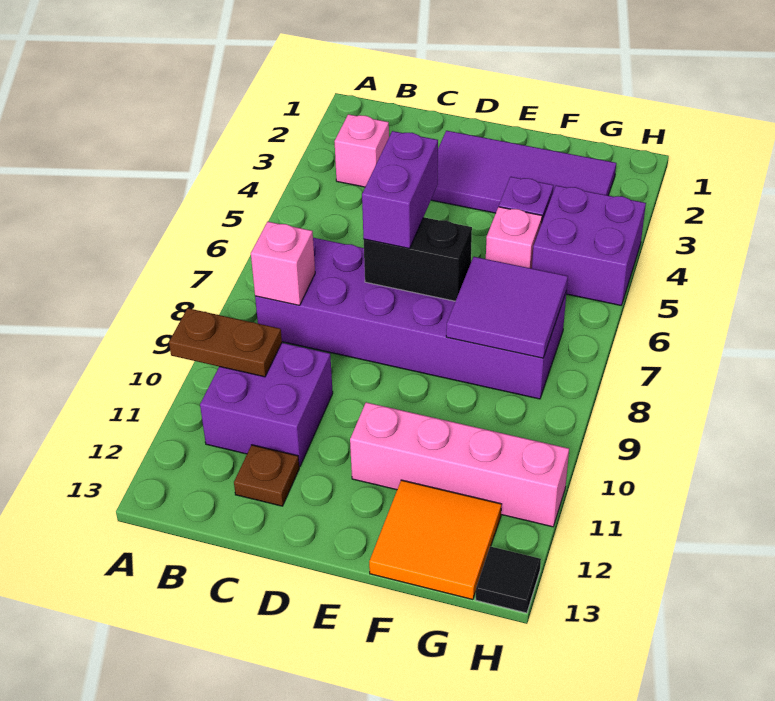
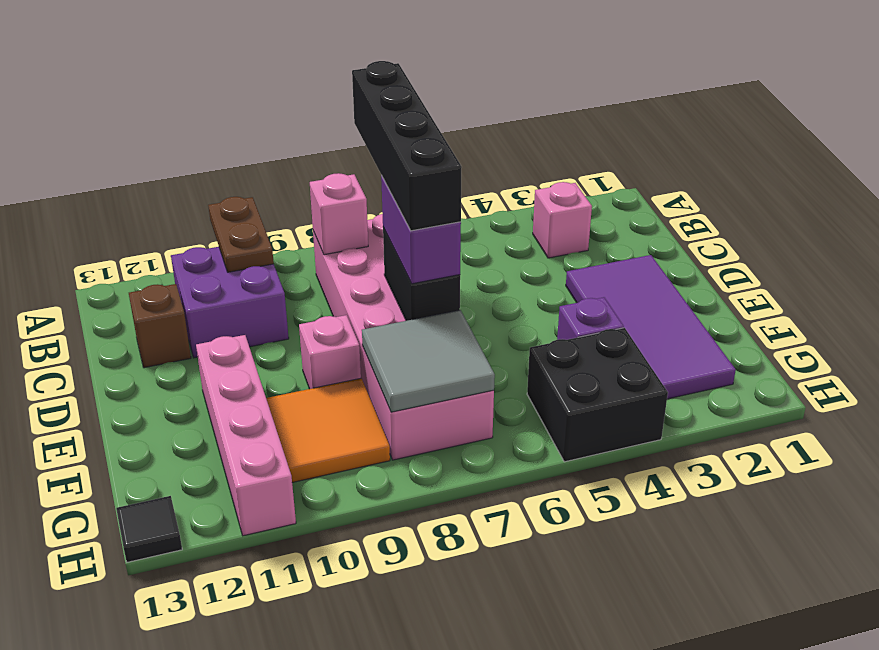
purple brick B7:G8 level 1 -> pink brick B7:G8 level 1
none -> black brick B7:E7 level 4
brown plate C12 level 1 -> brown brick C12 level 1
purple brick D6:D7 level 3 -> purple brick D7:E7 level 3
pink brick F5 level 1 -> pink brick E9 level 1
purple tile F7:G8 level 2 -> grey tile F7:G8 level 2
orange tile F12:G13 level 1 -> orange tile F9:G10 level 1
purple brick G4:H5 level 1 -> black brick G4:H5 level 1

